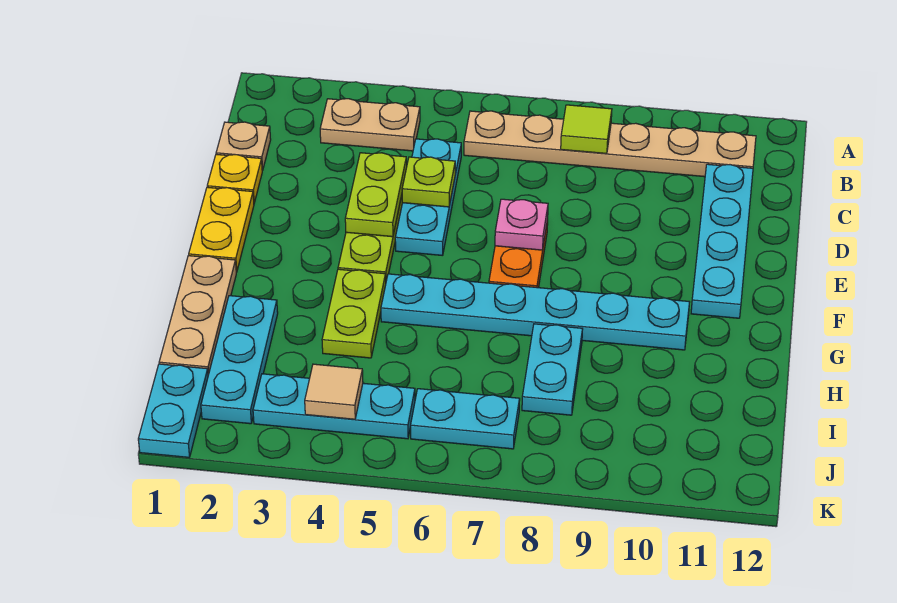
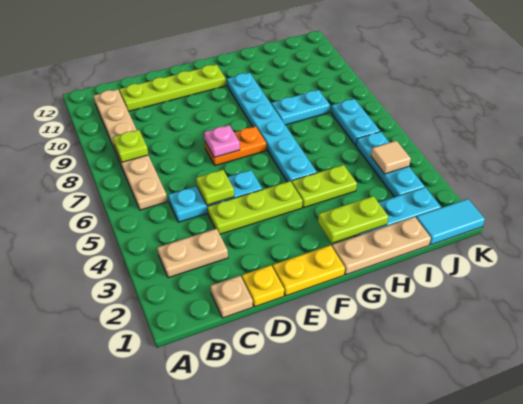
tan plate B3:B4 level 1 -> tan plate B3:C3 level 1
lime tile B8 level 2 -> lime plate B8 level 2
cyan plate C11:F11 level 1 -> lime plate C11:F11 level 1
lime plate D4:E4 level 2 -> lime plate G2:H2 level 2
cyan plate J1:K1 level 1 -> cyan tile J1:K1 level 1

